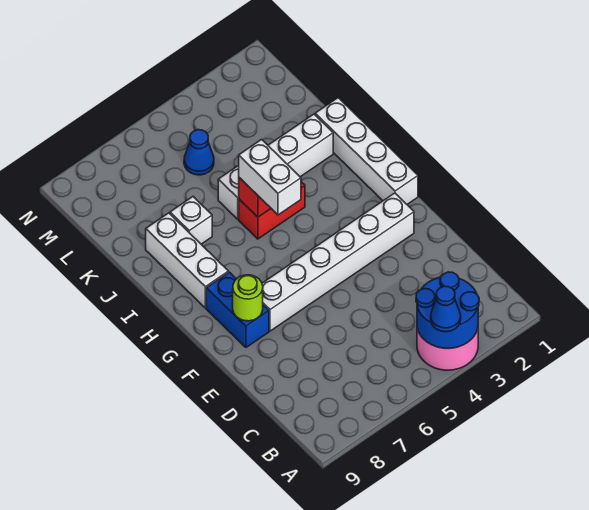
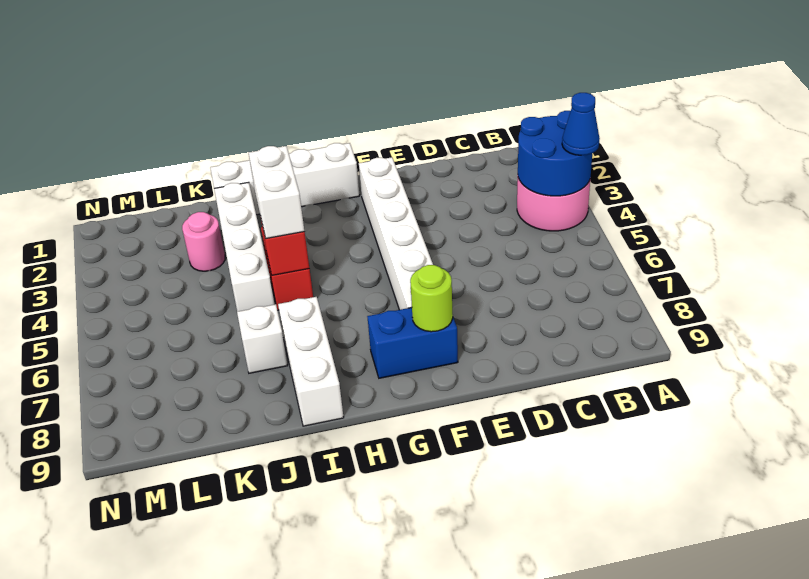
white brick H5:I5 level 3 -> white brick I4:I5 level 3
white brick H8:J8 level 1 -> white brick I7:I9 level 1
none -> pink round brick K3 level 1
blue cone L5 level 1 -> none

